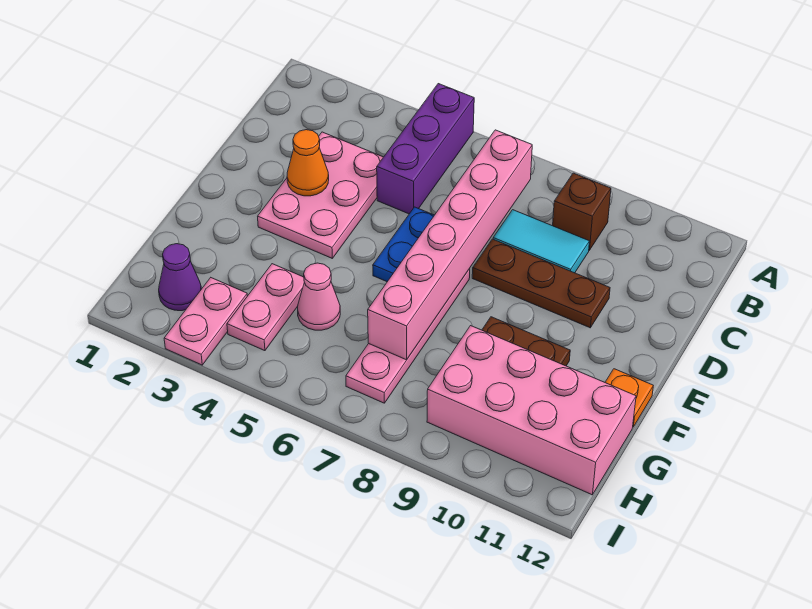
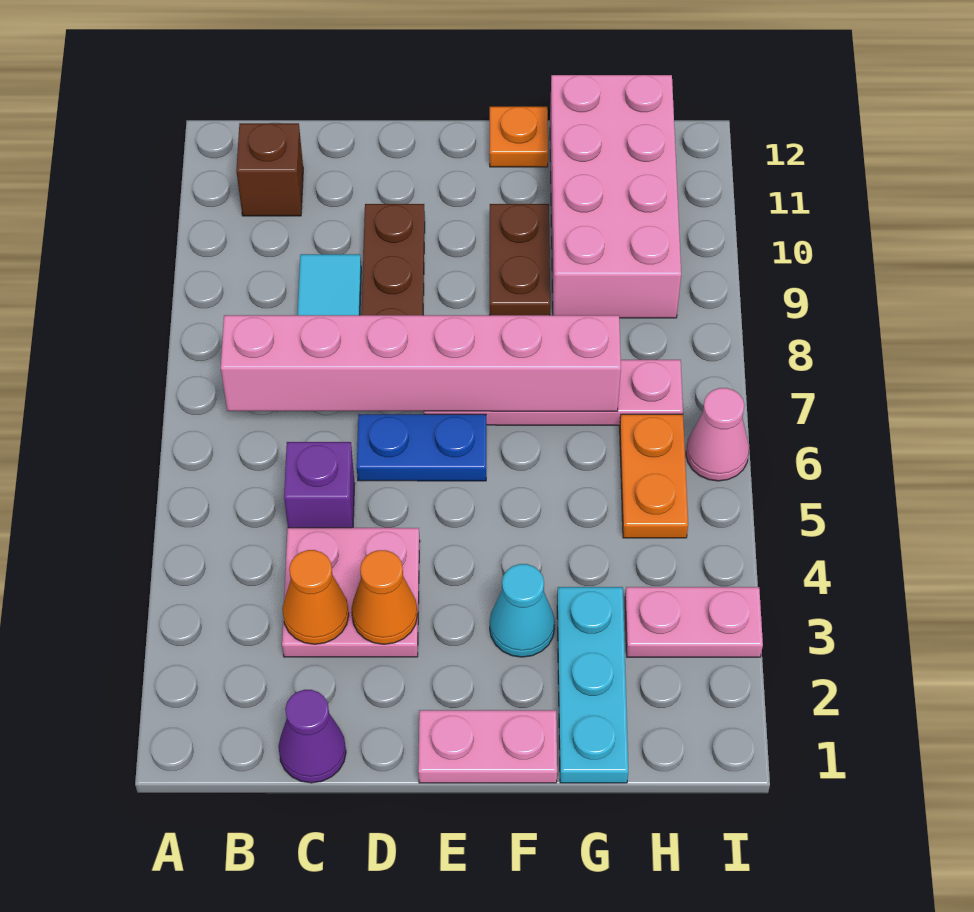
purple brick A5:C5 level 1 -> purple brick C5 level 1
brown brick B9 level 1 -> brown brick B11 level 1
pink plate C3:E4 level 1 -> pink plate C3:D4 level 1
none -> orange cone C3 level 2
none -> cyan cone F3 level 1
none -> cyan plate G1:G3 level 1
pink plate G4:H4 level 1 -> pink plate E1:F1 level 1
pink cone G5 level 1 -> pink cone I6 level 1
purple cone H2 level 1 -> purple cone C1 level 1
none -> orange plate H5:H6 level 1

